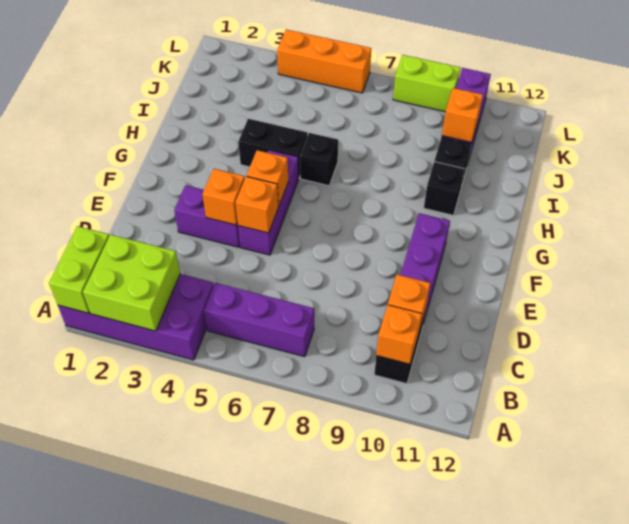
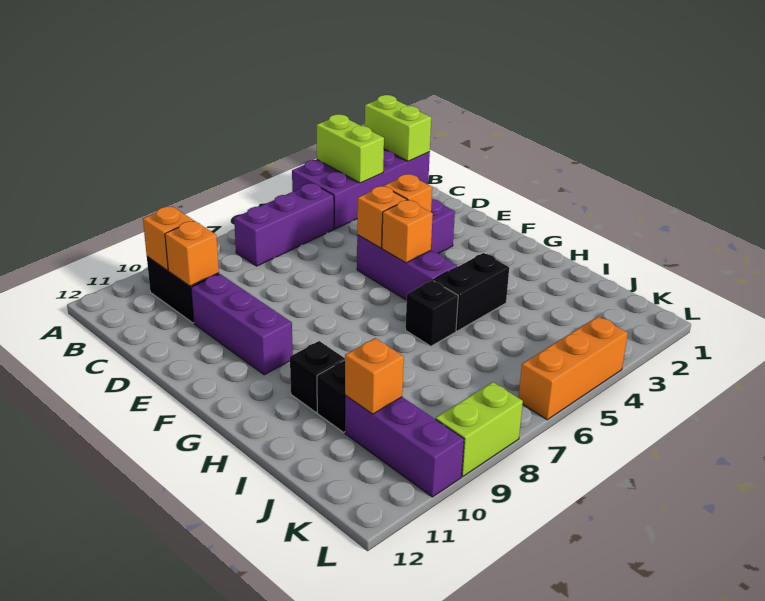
lime brick A2:B3 level 2 -> lime brick A3:B3 level 2

